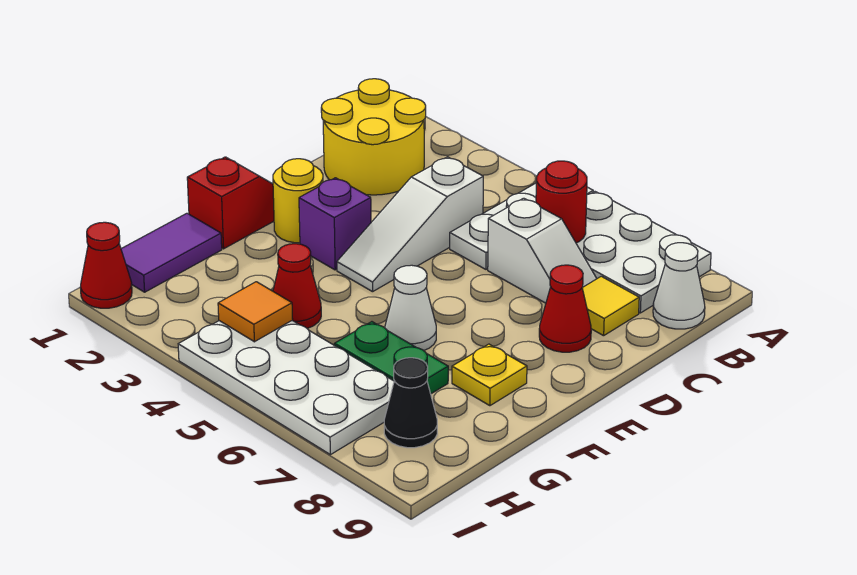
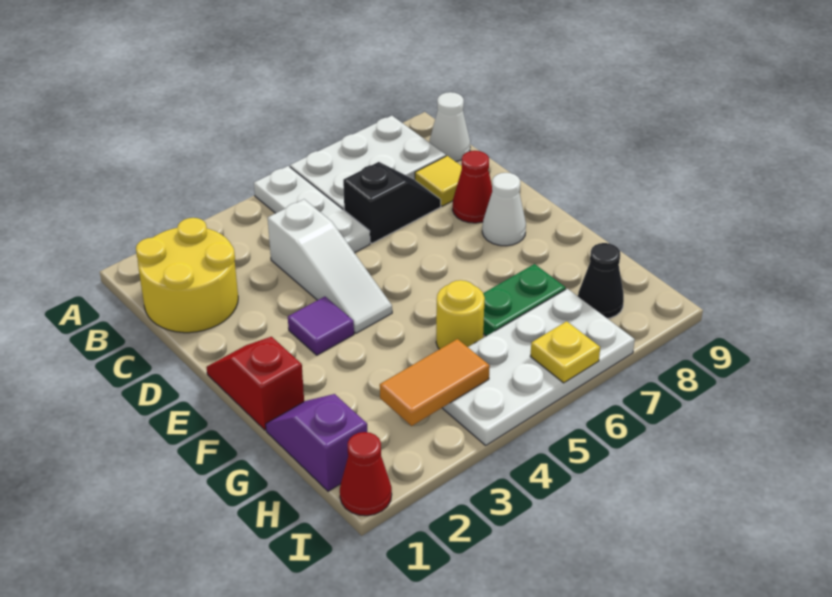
red round brick B6 level 2 -> none
white slope C6:C7 level 1 top 6 -> black slope C6:C7 level 1 top 6
yellow round brick E2 level 1 -> yellow round brick G5 level 1
purple brick E3 level 1 -> purple tile E3 level 1
white cone F6 level 1 -> white cone E8 level 1
yellow plate F8 level 1 -> yellow plate I6 level 2
purple tile G1:H1 level 1 -> purple slope G1:H1 level 1 top H
red cone G4 level 1 -> none
orange tile H4 level 2 -> orange tile H3:H4 level 2

